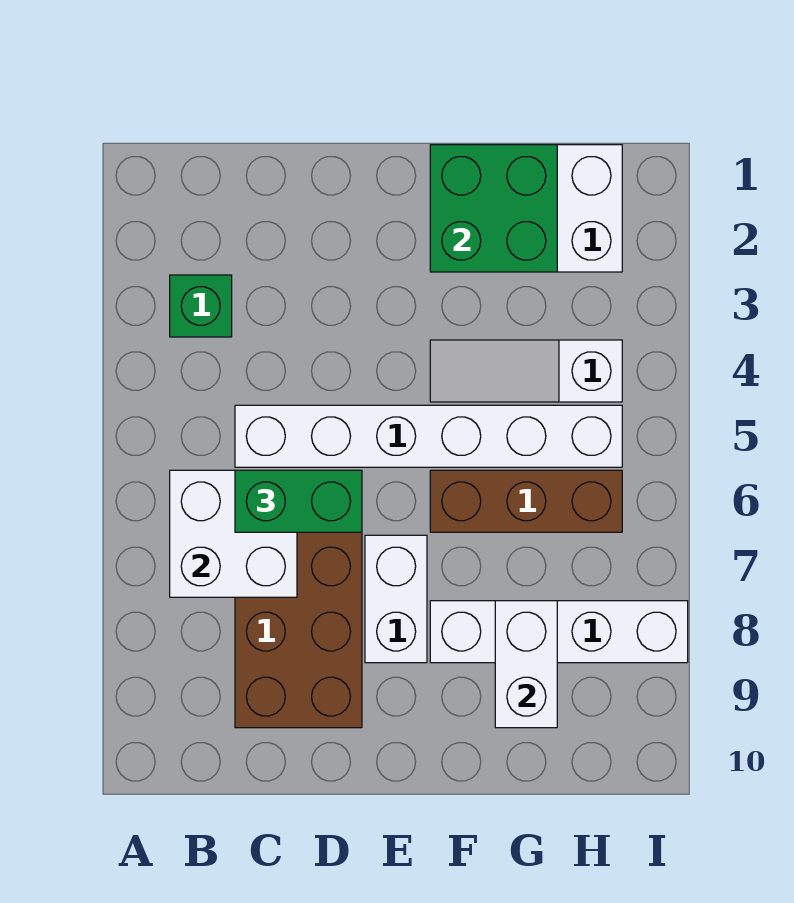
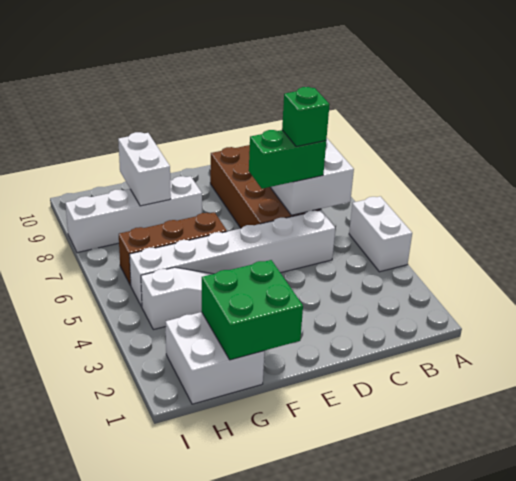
green brick B3 level 1 -> green brick C6 level 4
white brick E7:E8 level 1 -> white brick A4:A5 level 1

